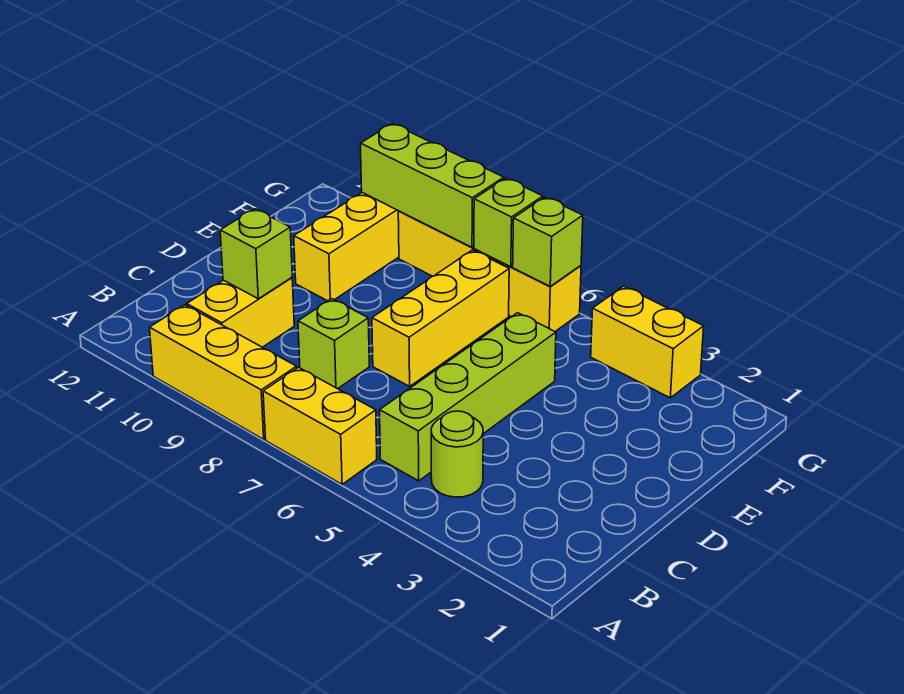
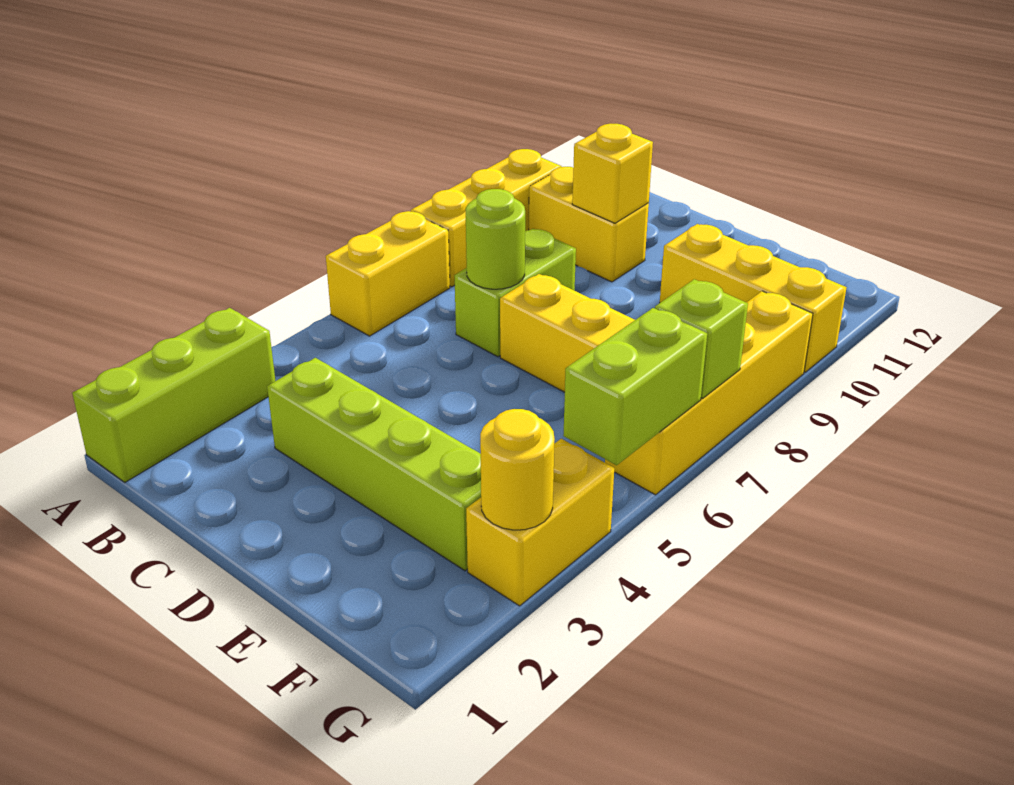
lime round brick B4 level 1 -> lime round brick C7 level 2
lime brick B5:E5 level 1 -> lime brick C3:F3 level 1
lime brick C8 level 1 -> lime brick C7:C8 level 1
lime brick C10 level 2 -> yellow brick C10 level 2
none -> yellow round brick G3 level 2
lime brick G6 level 2 -> lime brick G5:G6 level 2
lime brick G8:G10 level 2 -> lime brick A1:A3 level 1

